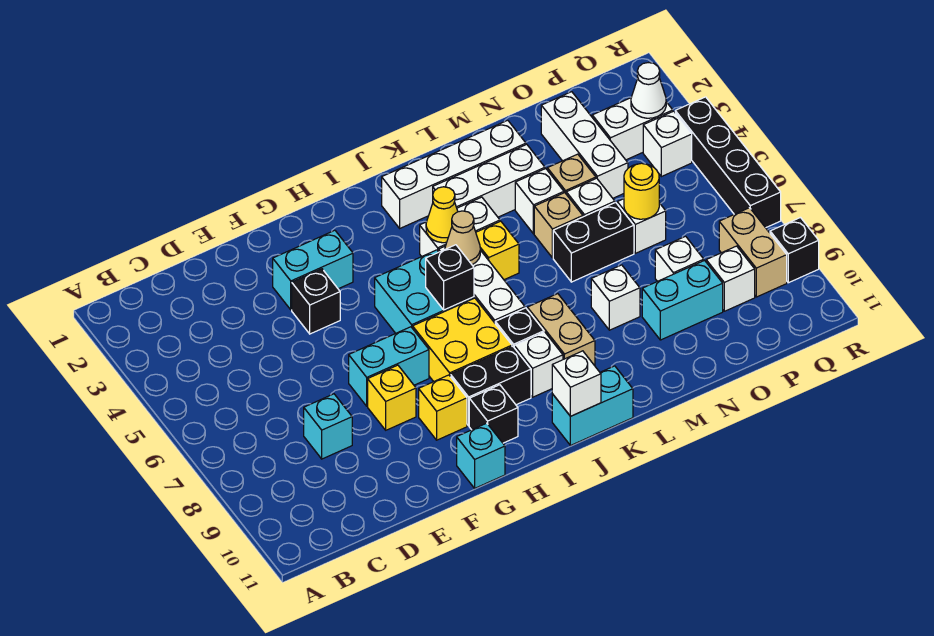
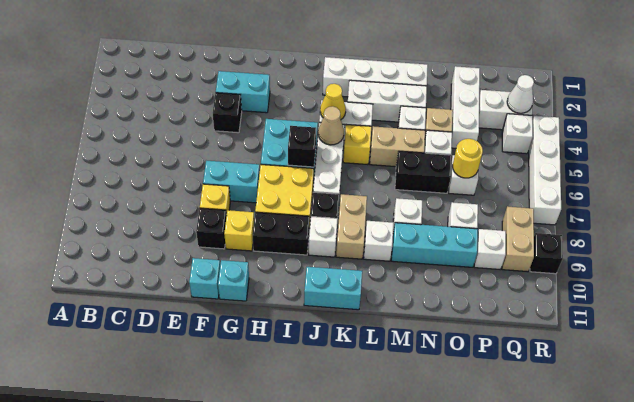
cyan brick D8 level 1 -> cyan brick F11 level 1
black brick H10 level 1 -> black brick F9 level 1
white brick J11 level 2 -> white brick L9 level 1
tan brick M5 level 1 -> tan brick L5:M5 level 1
cyan brick N9:O9 level 1 -> cyan brick M9:O9 level 1
black brick R4:R7 level 1 -> white brick R4:R7 level 1

